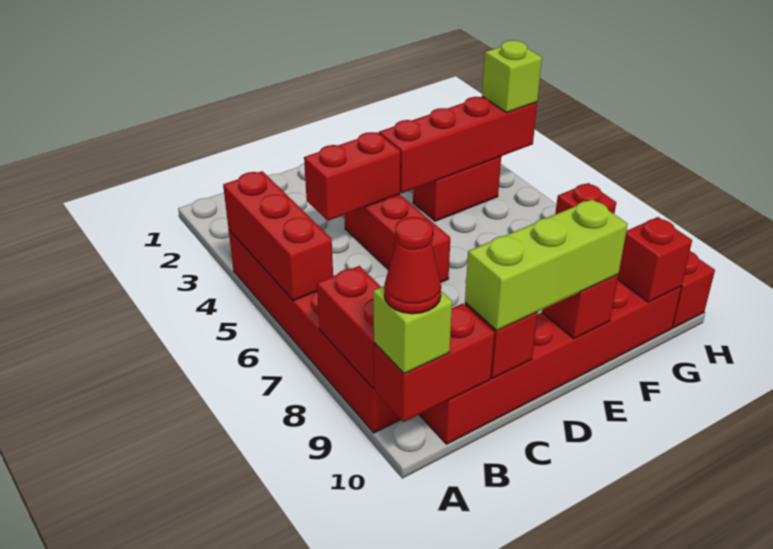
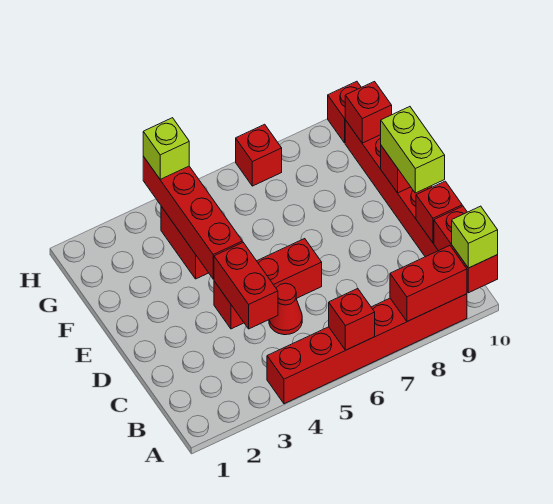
red brick A4:A6 level 2 -> red brick A6 level 2
red cone A10 level 4 -> red cone C5 level 1
lime brick C10:E10 level 3 -> lime brick D10:E10 level 3

